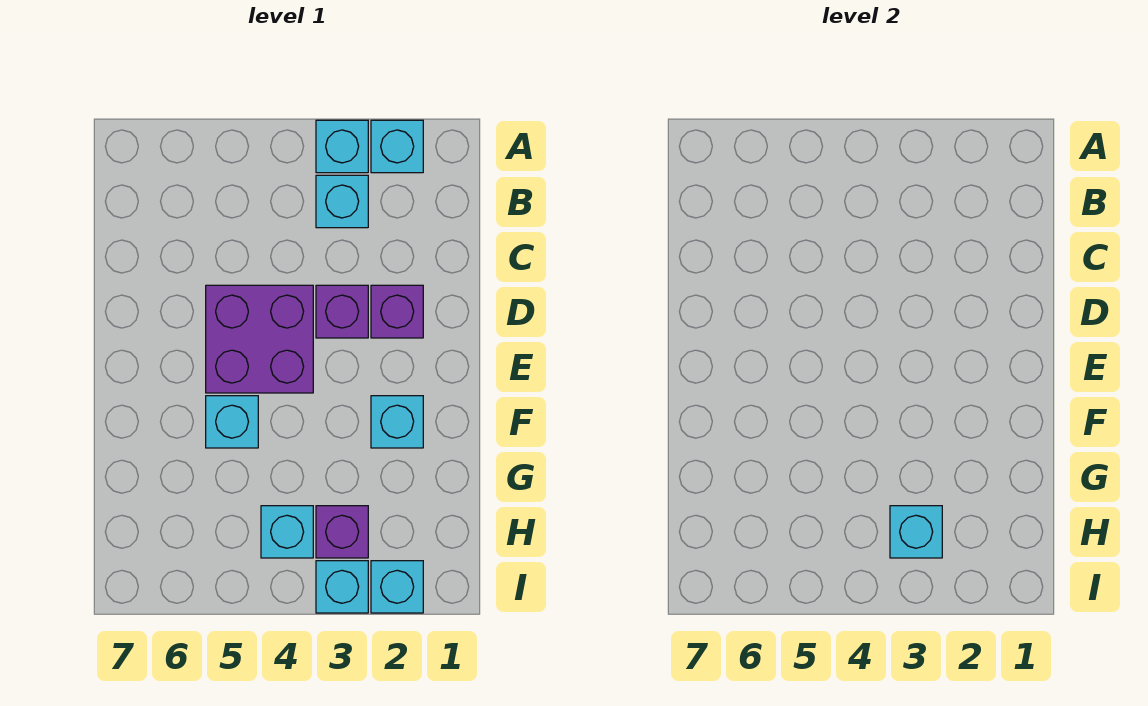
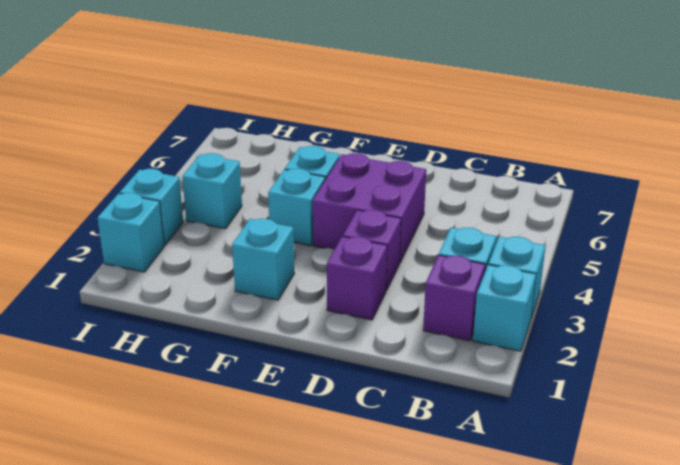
purple brick H3 level 1 -> purple brick B2 level 1
cyan brick H3 level 2 -> cyan brick F4 level 1

